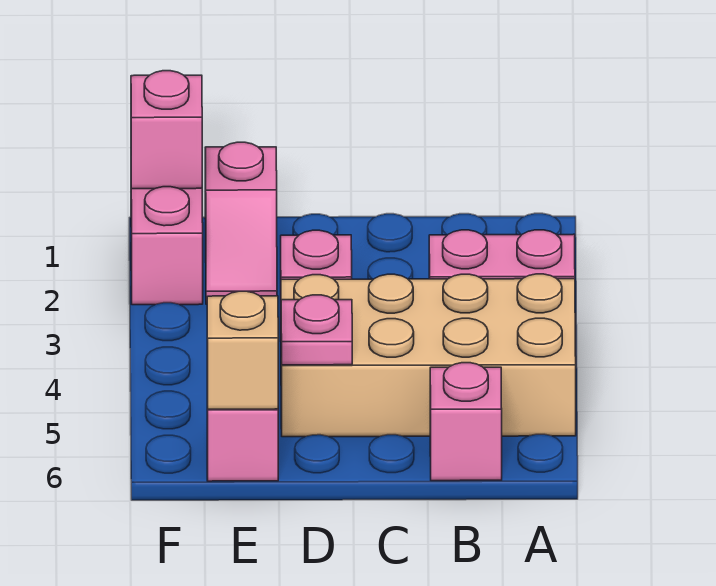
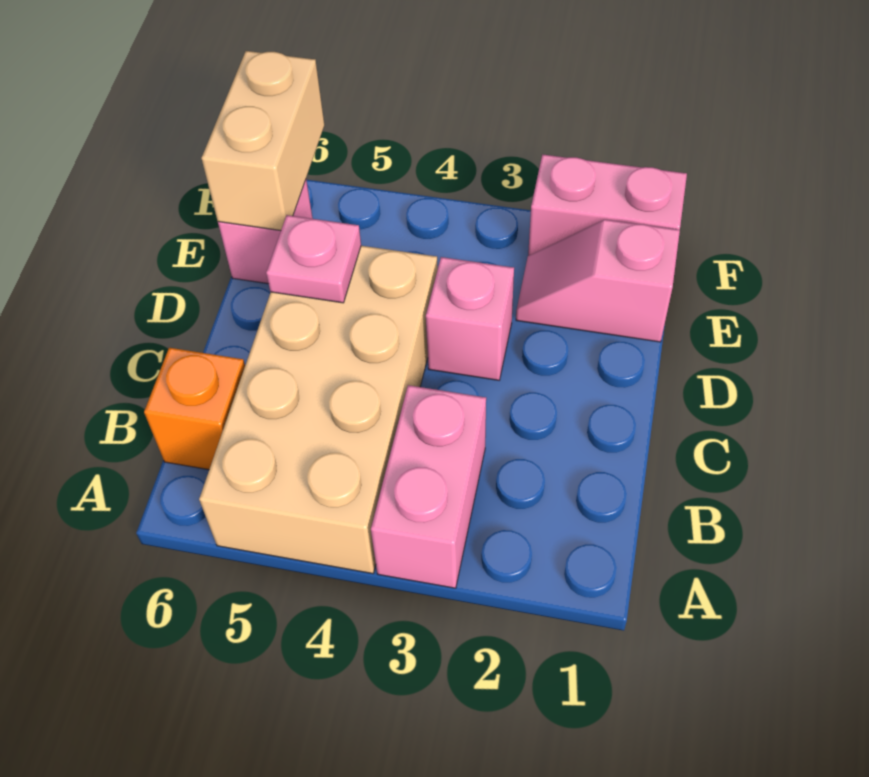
pink brick B6 level 1 -> orange brick B6 level 1
tan brick E6 level 2 -> tan brick E6:F6 level 2
pink brick F1 level 2 -> none

